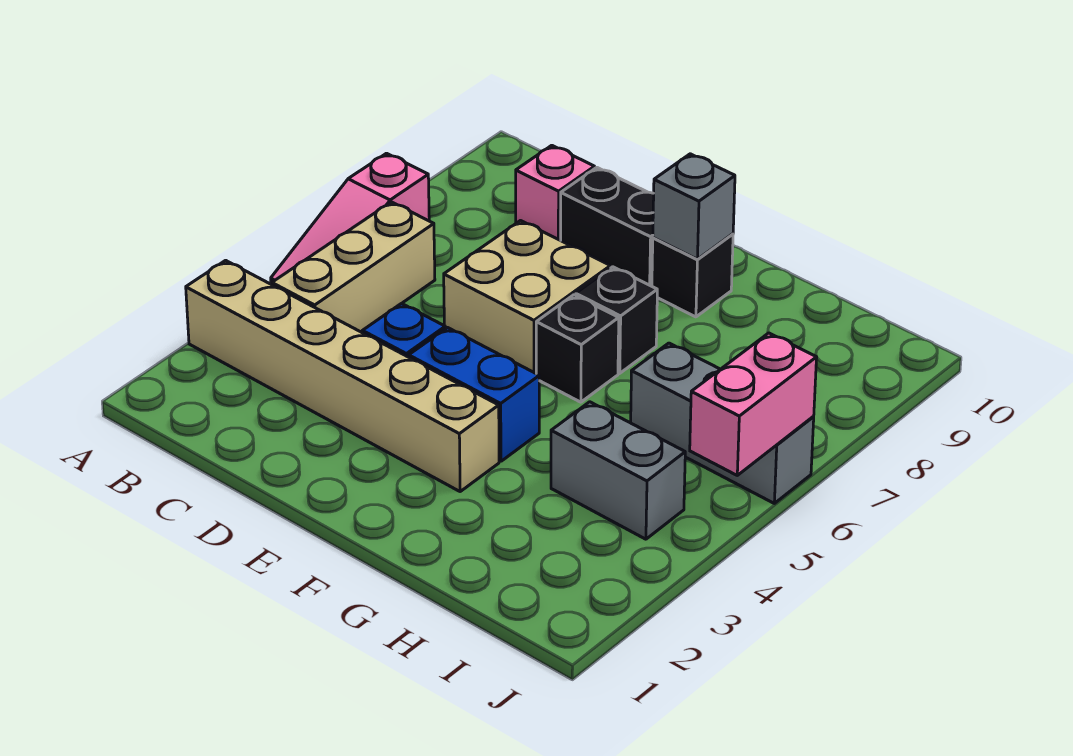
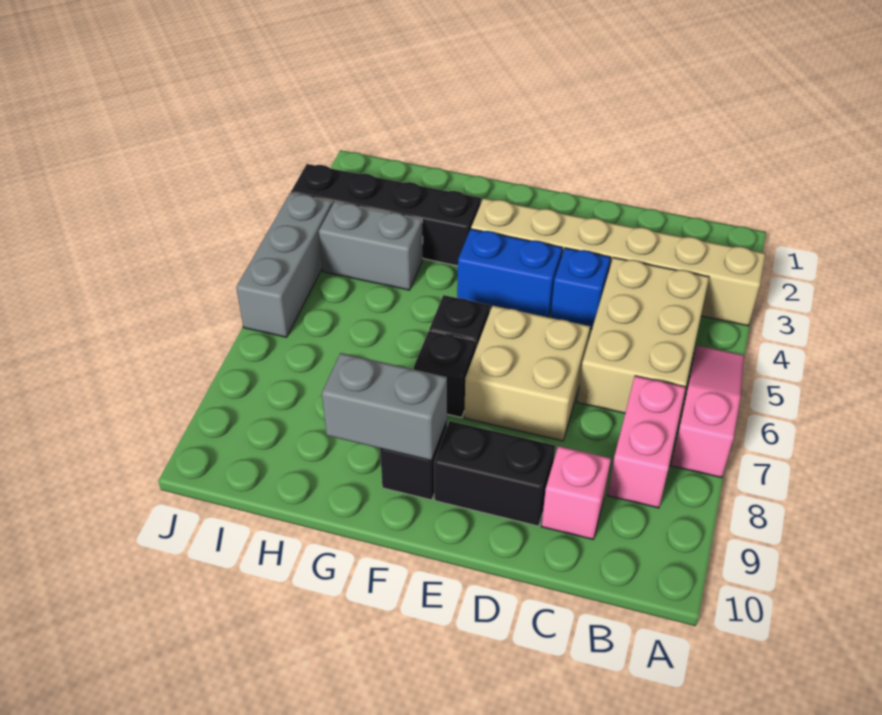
tan brick B4:B6 level 1 -> tan brick B4:C6 level 1
grey brick F9 level 2 -> grey brick F9:G9 level 2
none -> black brick G3:J3 level 1
grey brick H6:J6 level 1 -> grey brick J4:J6 level 1
pink brick J5:J6 level 2 -> pink brick B7:B8 level 1

